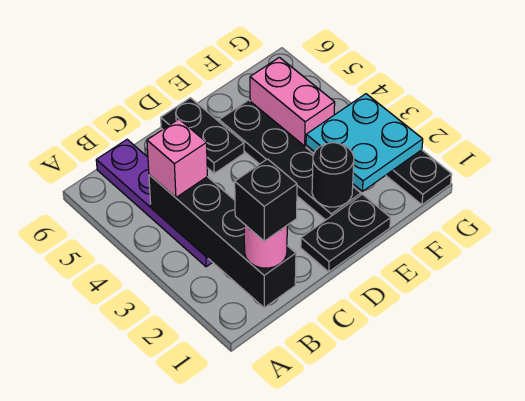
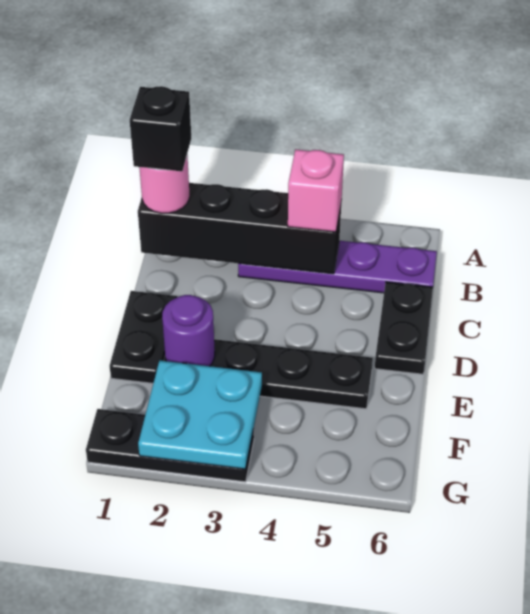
black plate D5:D6 level 1 -> black plate C6:D6 level 1
black round brick E2 level 2 -> purple round brick E2 level 2
pink brick F4:F5 level 1 -> none

